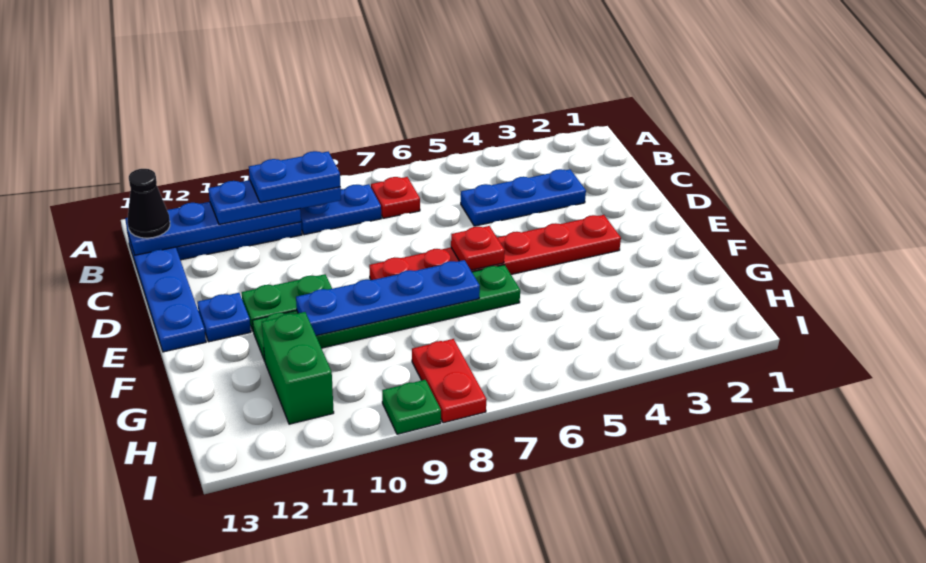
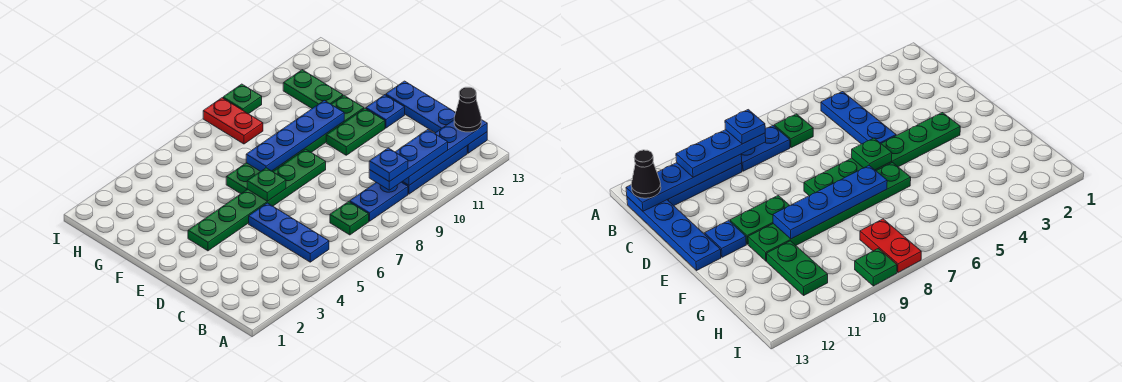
red plate B7 level 1 -> green plate B7 level 1
blue plate B9:B10 level 4 -> blue plate B9 level 4
blue plate C3:C5 level 1 -> blue plate B5:D5 level 1
red plate E3:E8 level 1 -> green plate E3:E8 level 1
red plate E6 level 2 -> green plate E6 level 2
green brick G11:H11 level 1 -> green plate G11:H11 level 1

